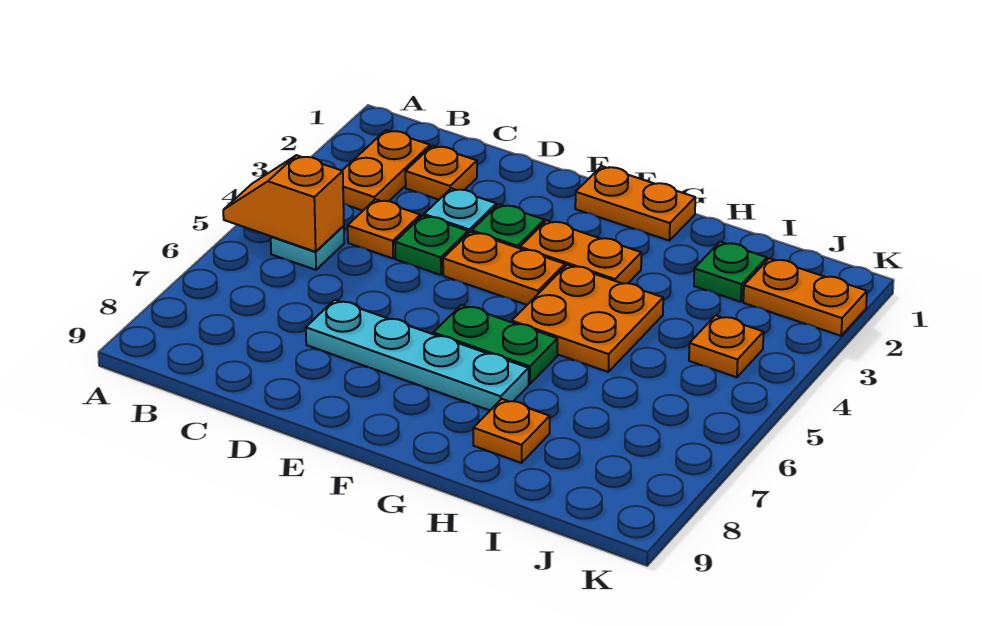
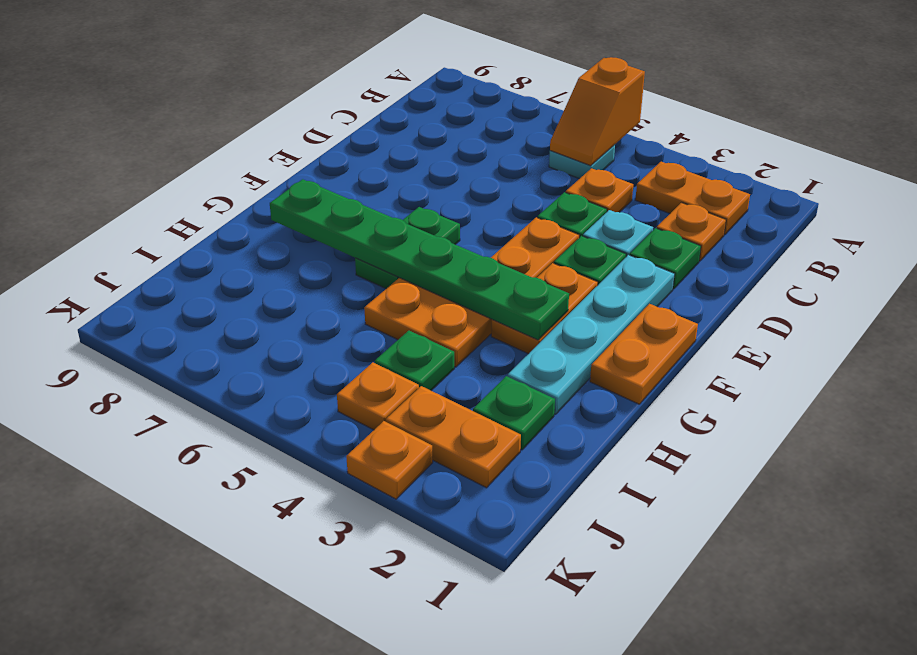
orange slope A5:B5 level 2 top B -> orange slope A5:B5 level 2 top A
none -> green plate D2 level 1
cyan plate D7:G7 level 1 -> cyan plate E2:H2 level 1
none -> green plate G3:G8 level 2
orange plate H8 level 1 -> orange plate K3 level 1
none -> green plate I4 level 1
orange plate J2:K2 level 1 -> orange plate J2:J3 level 1

